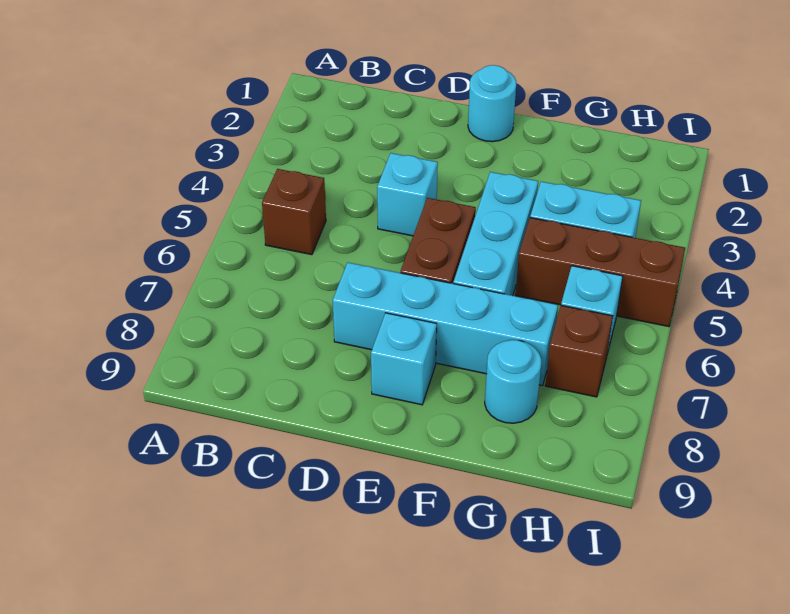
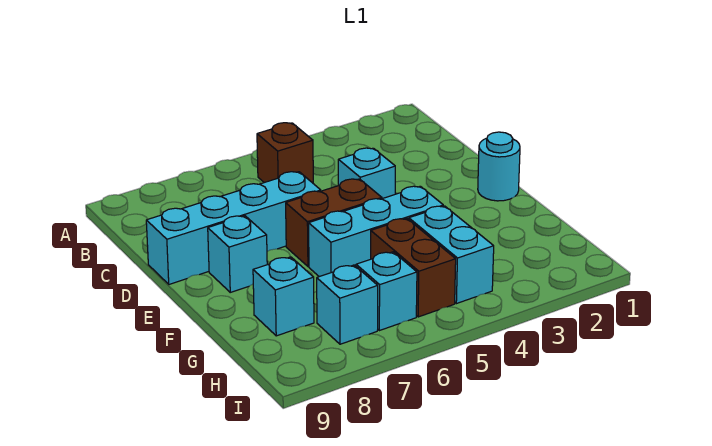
cyan brick D7:G7 level 1 -> cyan brick D6:D9 level 1
brown brick G5:I5 level 1 -> brown brick G5:H5 level 1
cyan round brick G8 level 1 -> cyan brick G8 level 1
brown brick H7 level 1 -> cyan brick H7 level 1

